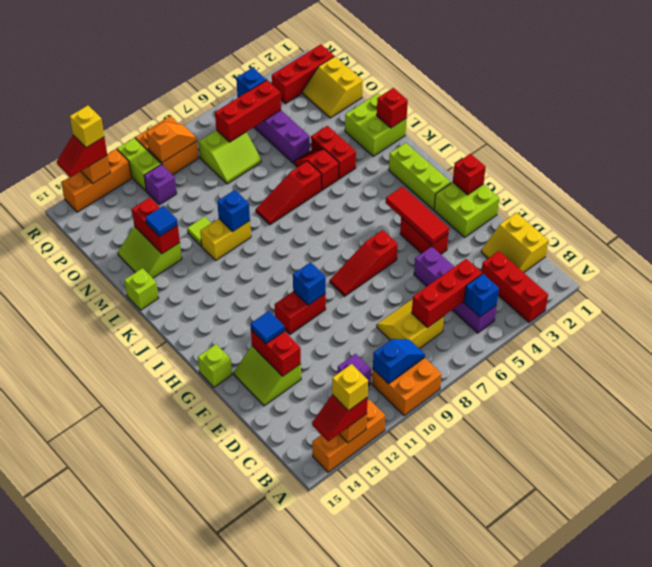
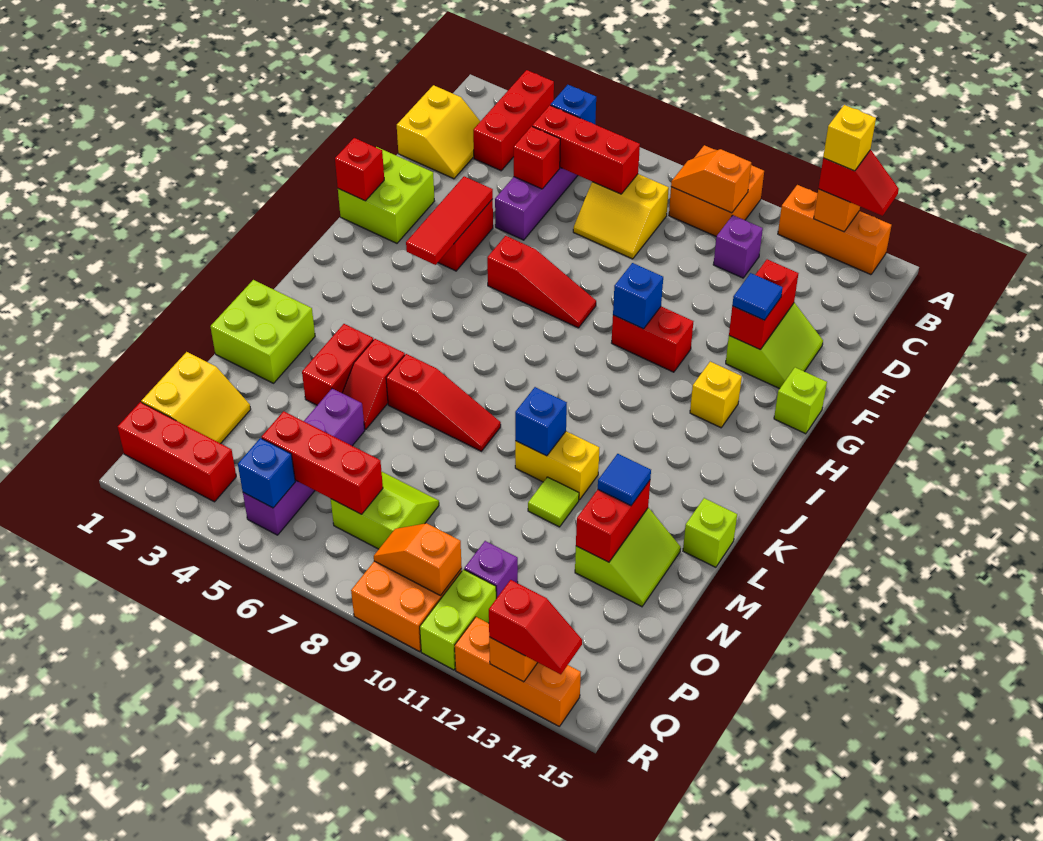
blue slope B9:B10 level 2 top 10 -> orange slope B9:B10 level 2 top 10
lime brick H2:J2 level 1 -> none
red brick L1 level 2 -> red brick D5 level 2
yellow brick R13 level 4 -> yellow brick H13 level 1

